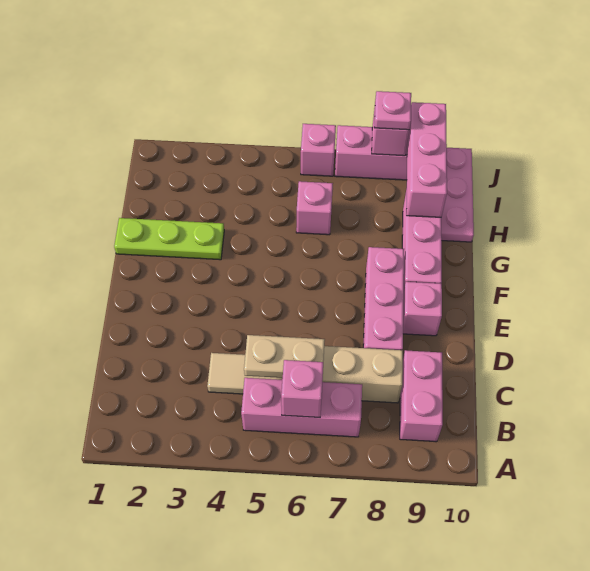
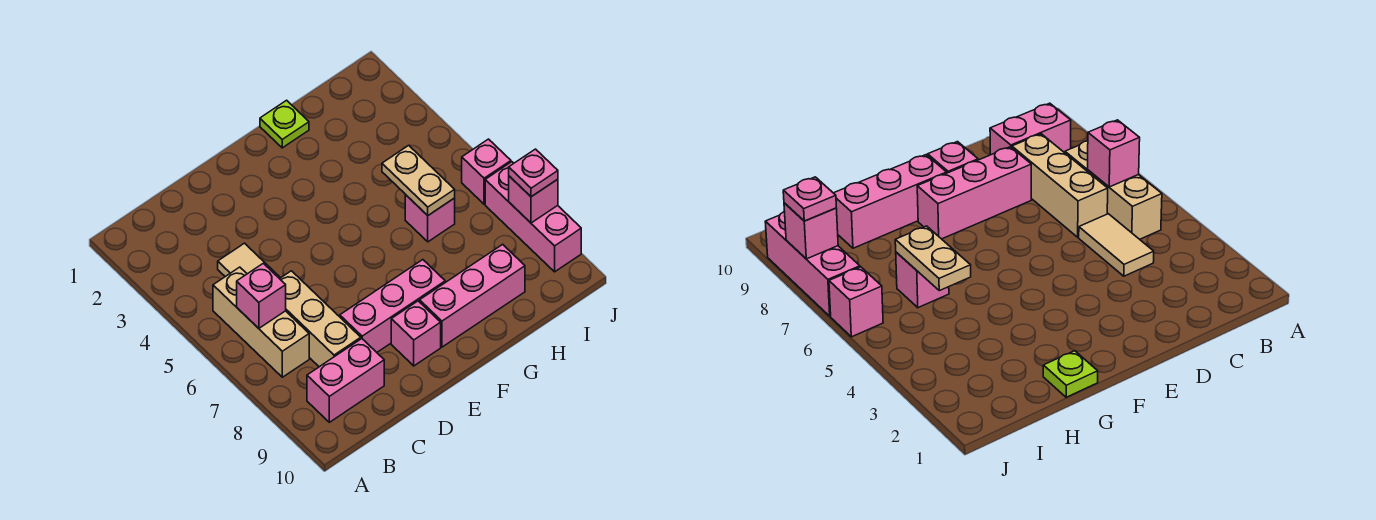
pink brick B5:B7 level 1 -> tan brick B5:B7 level 1
tan plate C5:C6 level 2 -> tan plate H5:H6 level 2
lime plate G1:G3 level 1 -> lime plate G1 level 1
pink brick H9:J9 level 2 -> none
pink plate H10:J10 level 1 -> none

